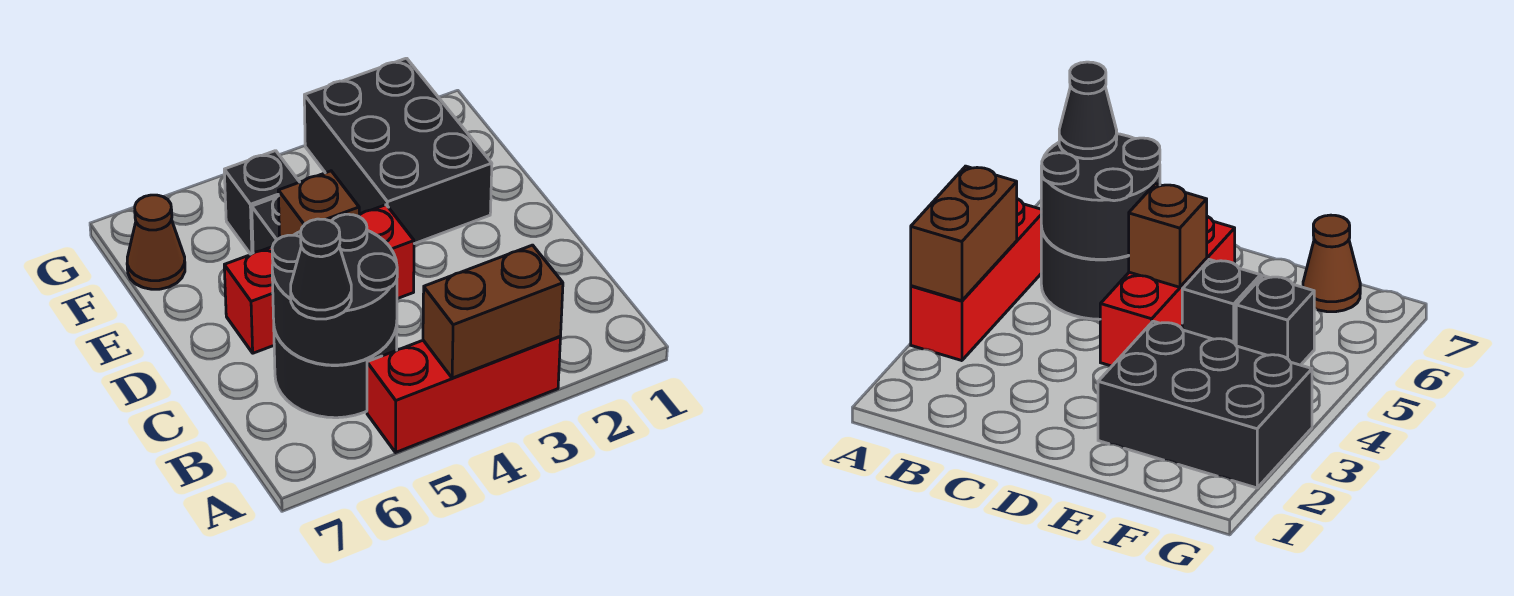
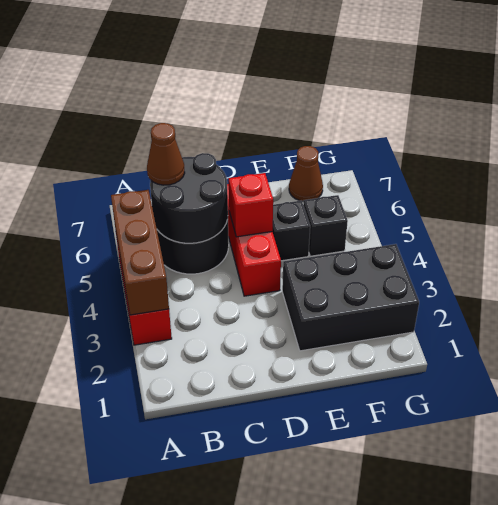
brown brick A3:A4 level 2 -> brown brick A3:A5 level 2
black cone B6 level 3 -> brown cone B6 level 3
brown brick D5 level 2 -> red brick D5 level 2

